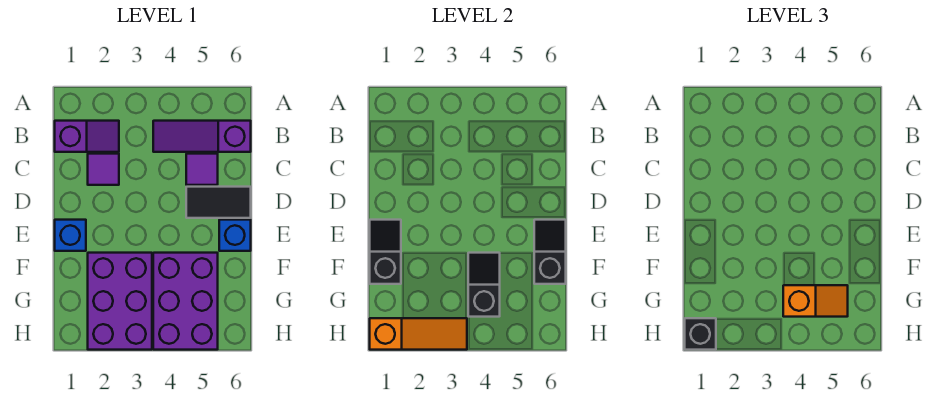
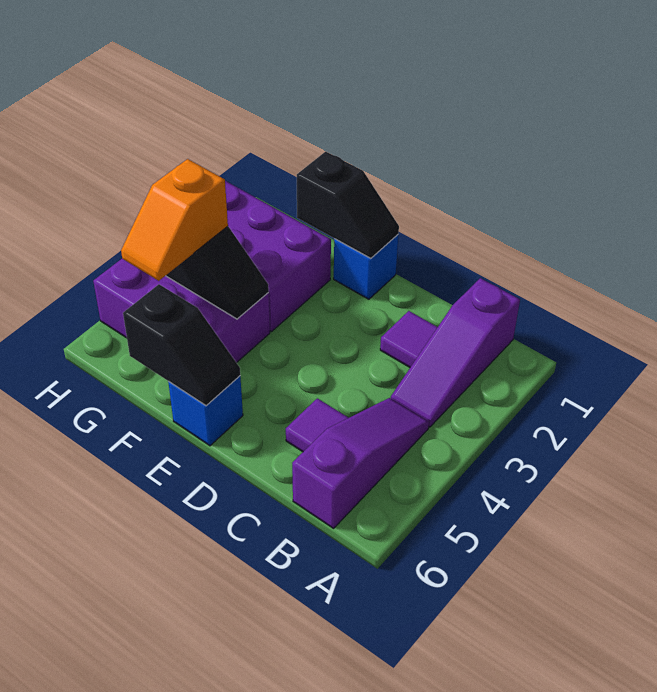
purple slope B1:B2 level 1 top 1 -> purple slope B1:B3 level 1 top 1
black tile D5:D6 level 1 -> none
orange slope H1:H3 level 2 top 1 -> none
black brick H1 level 3 -> none

